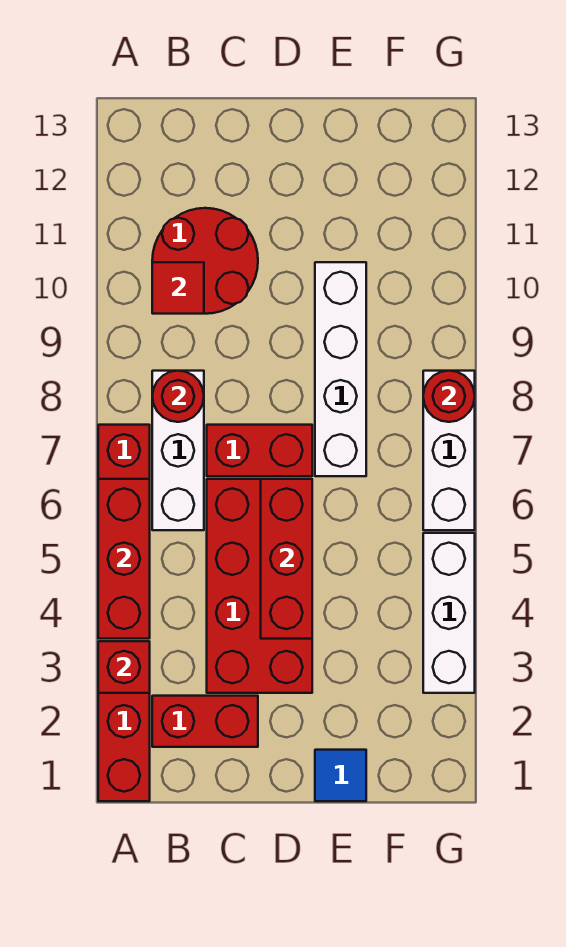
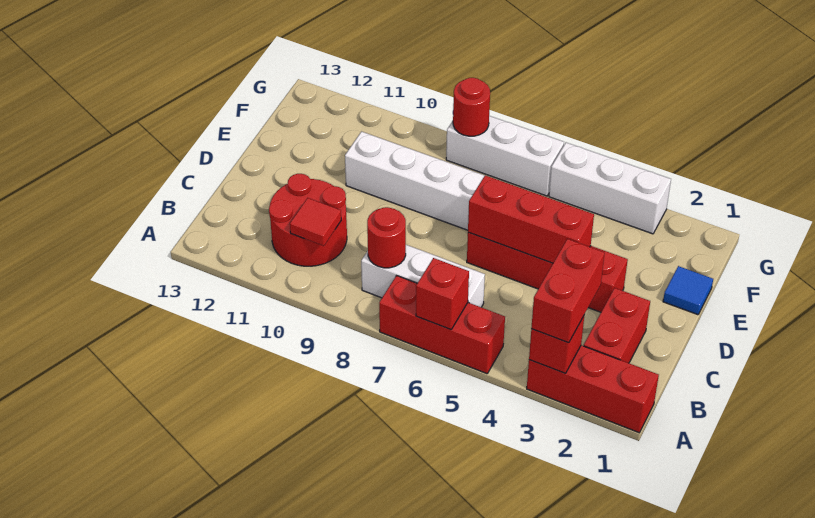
red brick A4:A6 level 2 -> red brick A6 level 2
red brick C3:D6 level 1 -> red brick D3:D6 level 1
red brick C7:D7 level 1 -> red brick A3:B3 level 3

